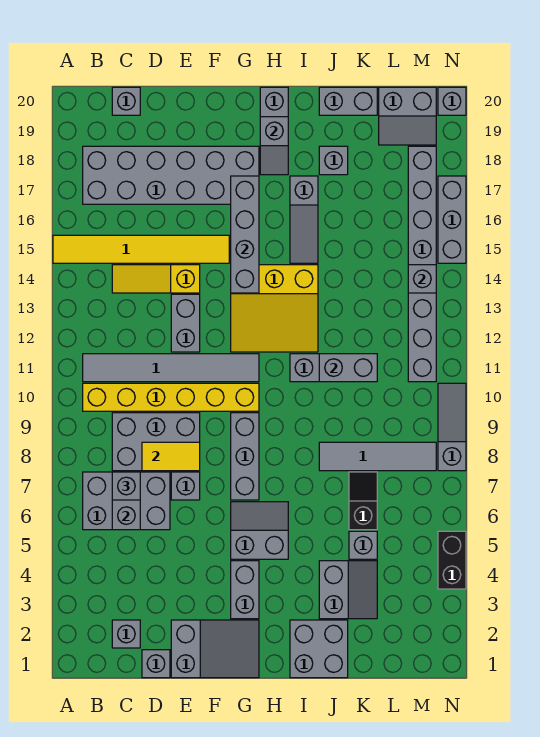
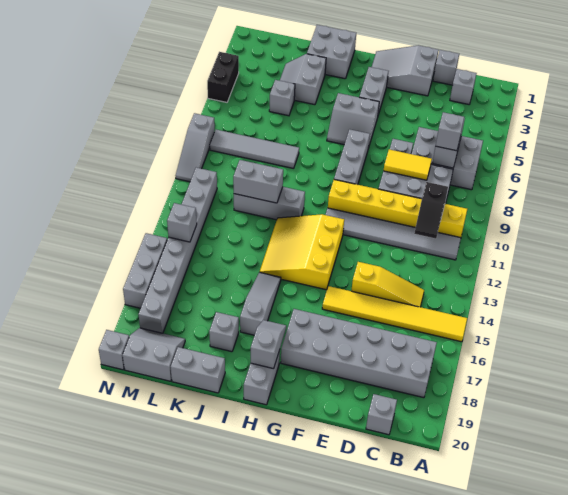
grey brick E12:E13 level 1 -> none
yellow slope G12:I14 level 1 top 14 -> yellow slope G12:I14 level 1 top G
grey brick G14:G17 level 2 -> none
black slope K6:K7 level 1 top 6 -> black slope C10:C11 level 2 top 10

